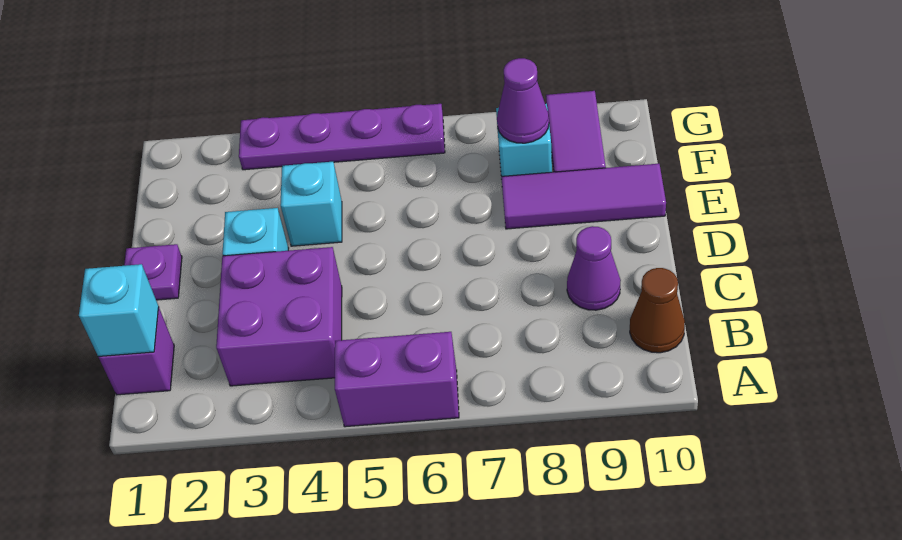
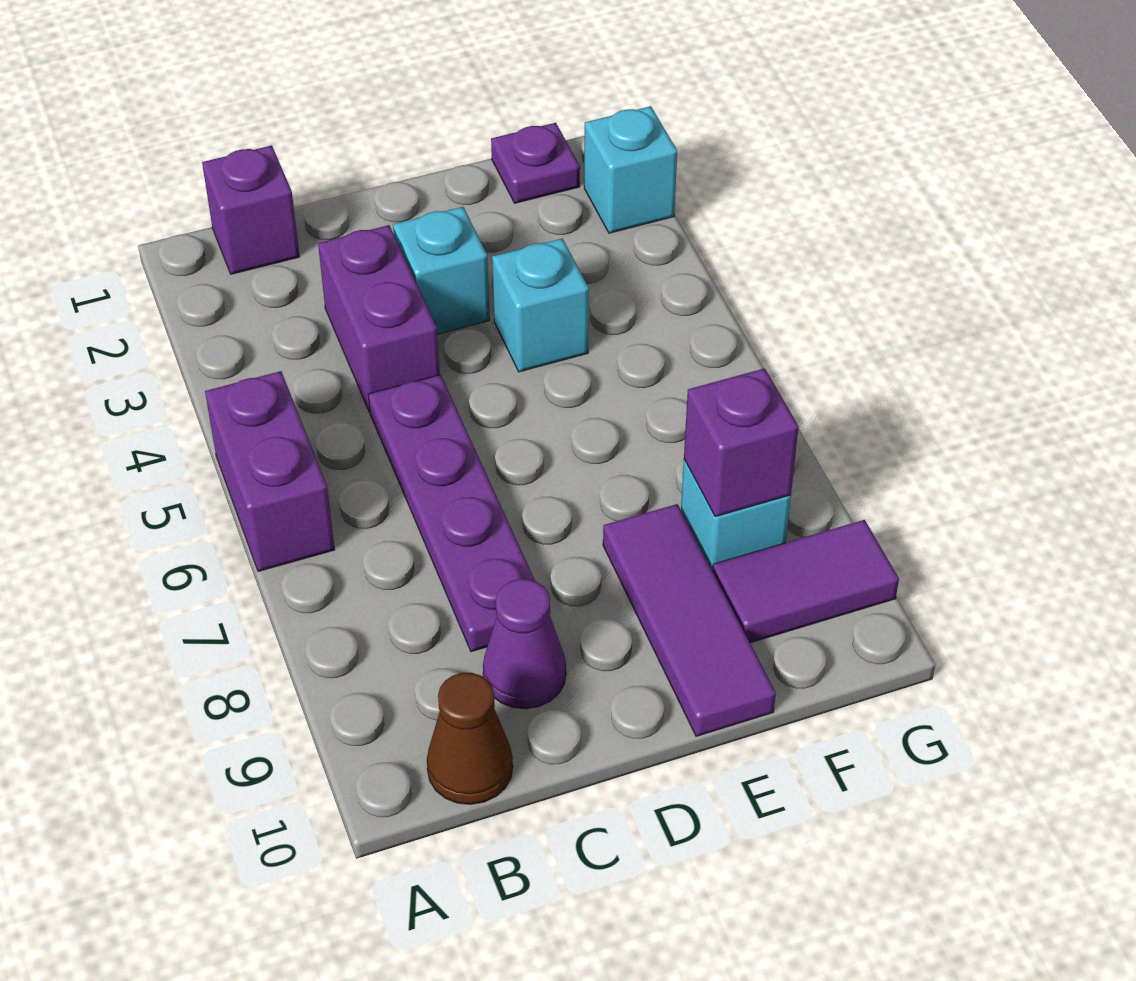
cyan brick B1 level 2 -> cyan brick G2 level 1
purple brick B3:C4 level 1 -> purple brick C3:C4 level 1
purple plate D1 level 1 -> purple plate F1 level 1
purple cone F8 level 2 -> purple brick F8 level 2
purple plate G3:G6 level 1 -> purple plate C5:C8 level 1

